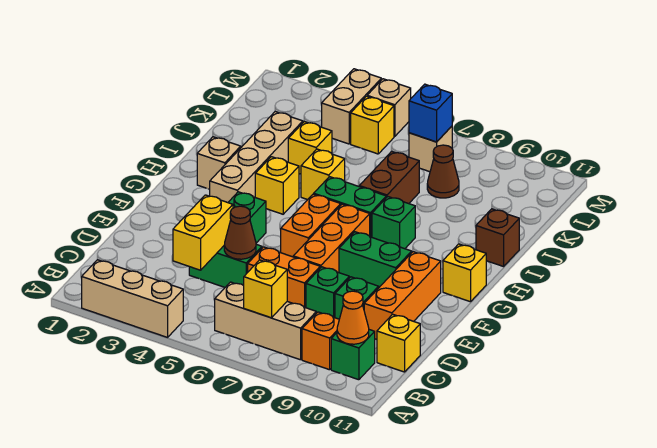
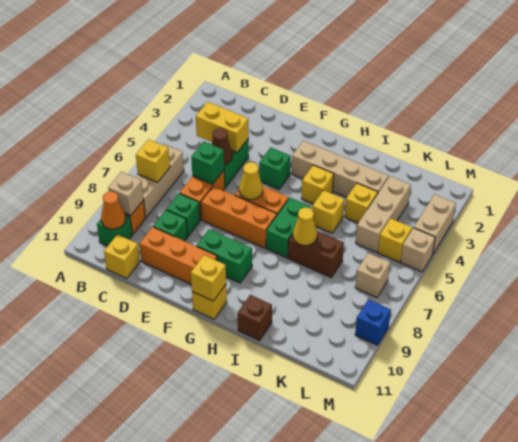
tan brick A2:A4 level 1 -> tan brick K3:K5 level 1
none -> yellow cone F6 level 2
green brick F8:F9 level 1 -> green brick F9:G9 level 1
none -> yellow brick G11 level 2
tan brick H2 level 1 -> tan brick B9 level 2
green brick H8 level 1 -> green brick D6 level 2
none -> yellow cone I7 level 2
brown cone K8 level 1 -> none
tan brick L4:M4 level 1 -> tan brick M3:M4 level 1
blue brick L7 level 2 -> blue brick M9 level 1

